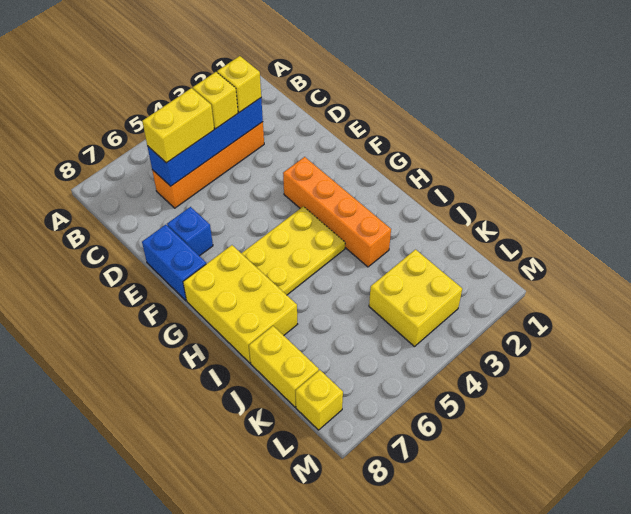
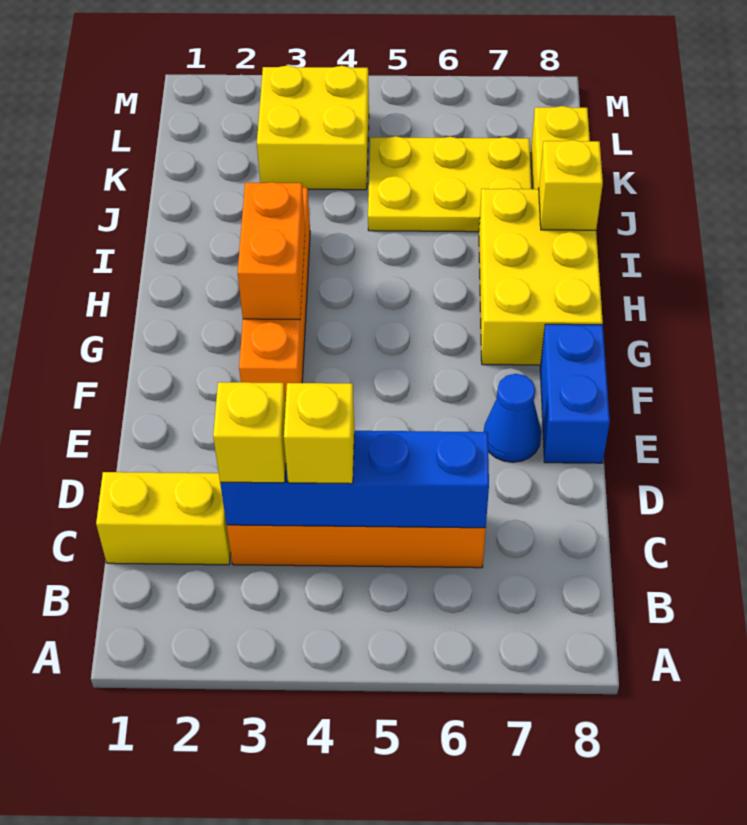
yellow brick C5:C6 level 3 -> yellow brick C1:C2 level 1
blue brick E7 level 1 -> blue cone E7 level 1
none -> orange brick G3:H3 level 2
yellow plate G4:H6 level 1 -> yellow plate J5:K7 level 1
yellow brick L8 level 1 -> yellow brick I8 level 2

